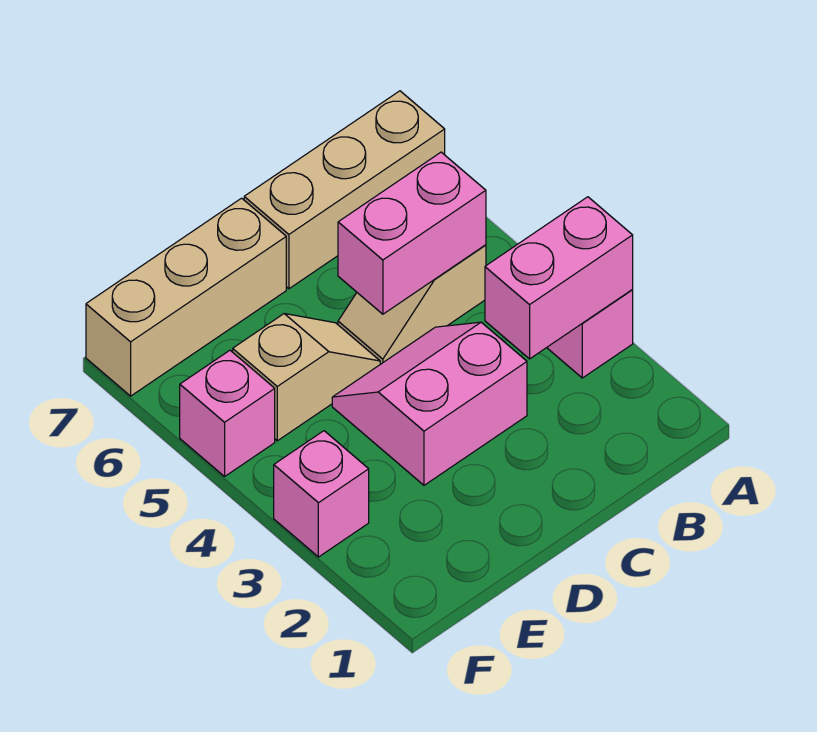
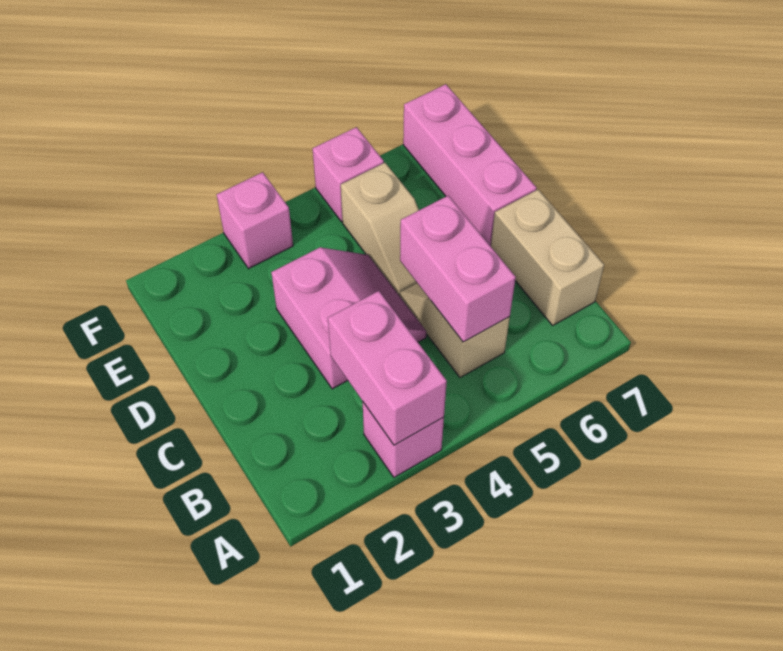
tan brick A7:C7 level 1 -> tan brick B7:C7 level 1
tan brick D7:F7 level 1 -> pink brick D7:F7 level 1

